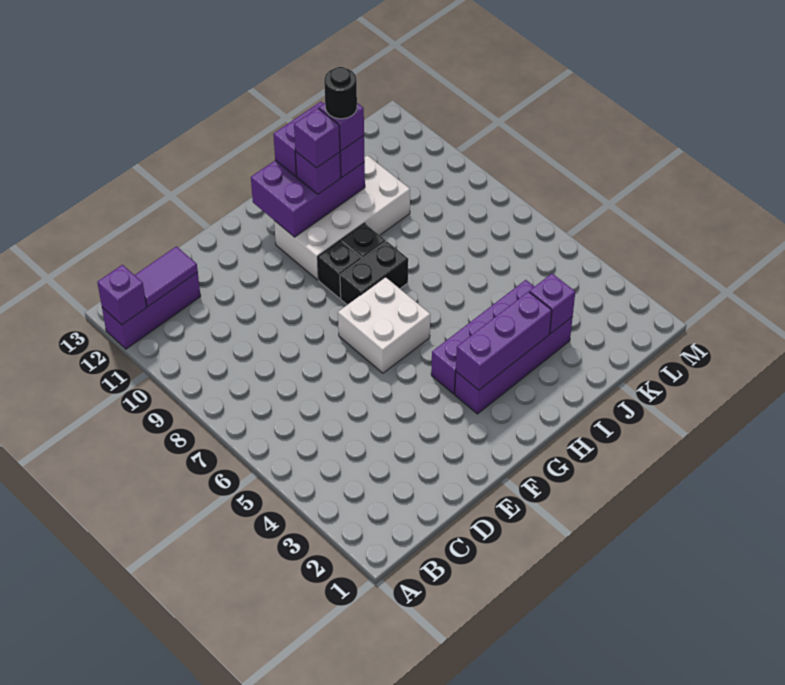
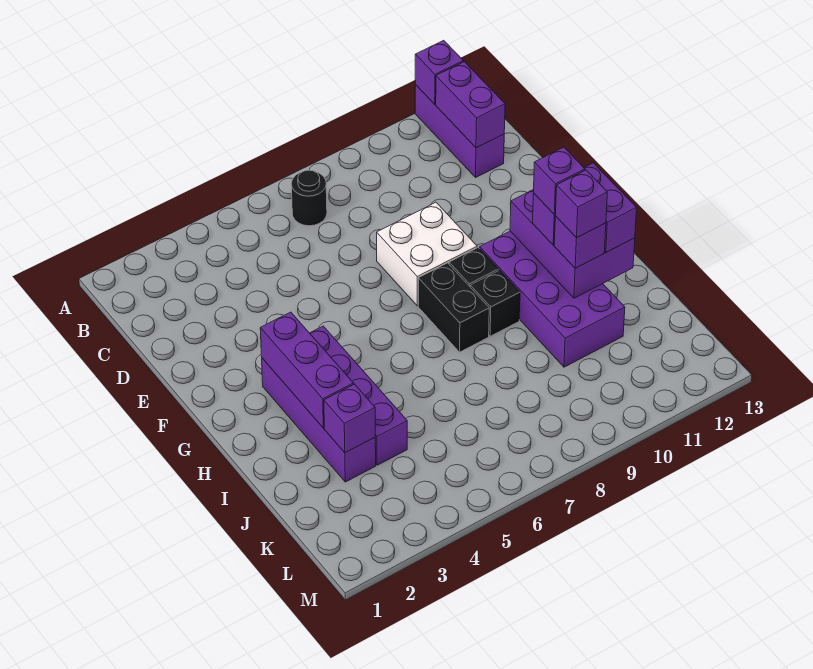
purple tile B12:C12 level 2 -> purple brick B12:C12 level 2
white brick F6:G7 level 1 -> white brick E8:F9 level 1
white brick G10:J11 level 1 -> purple brick G10:J11 level 1
black round brick I11 level 5 -> black round brick B7 level 1

